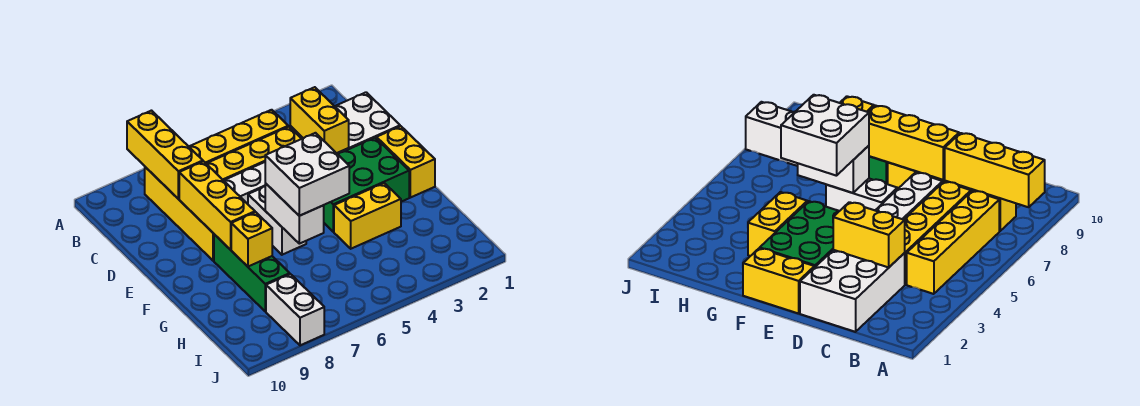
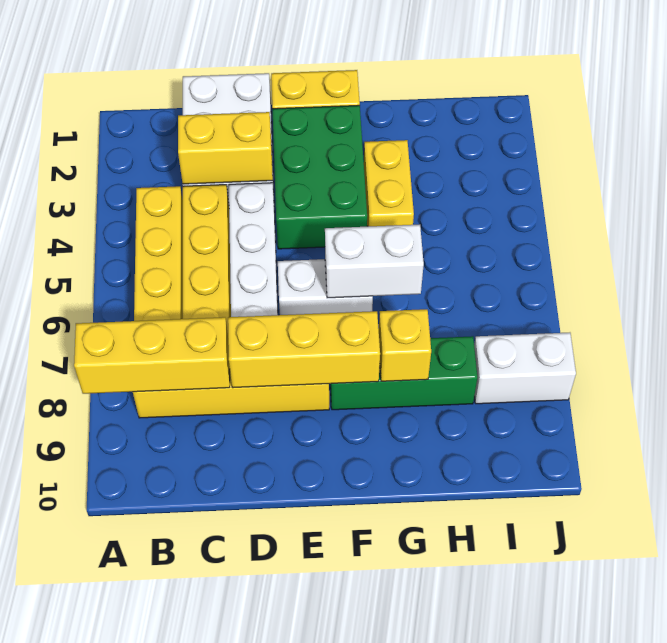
white brick F5:G6 level 3 -> none

